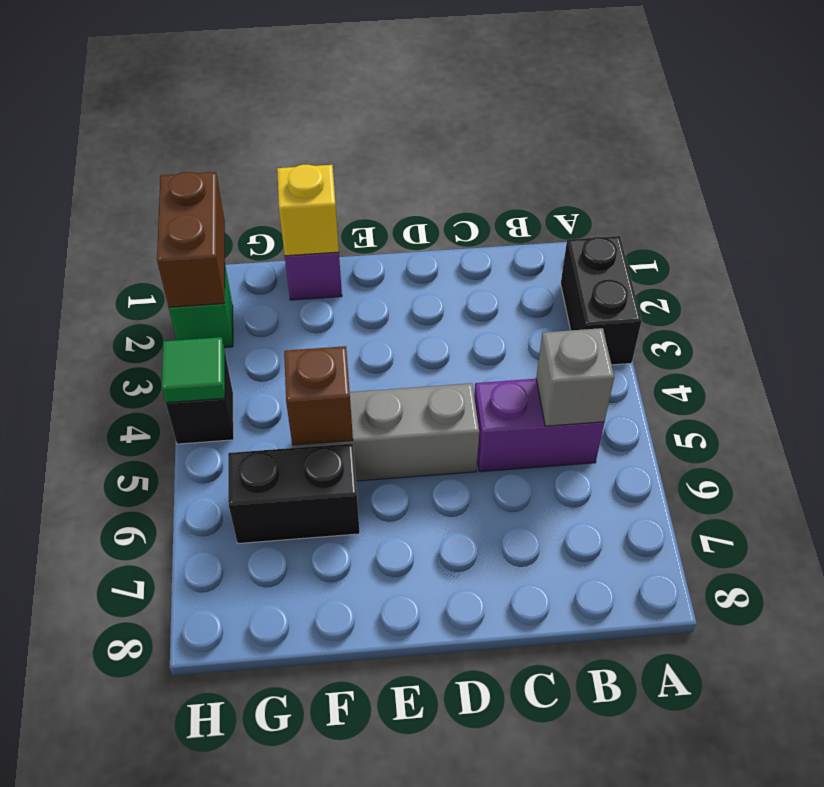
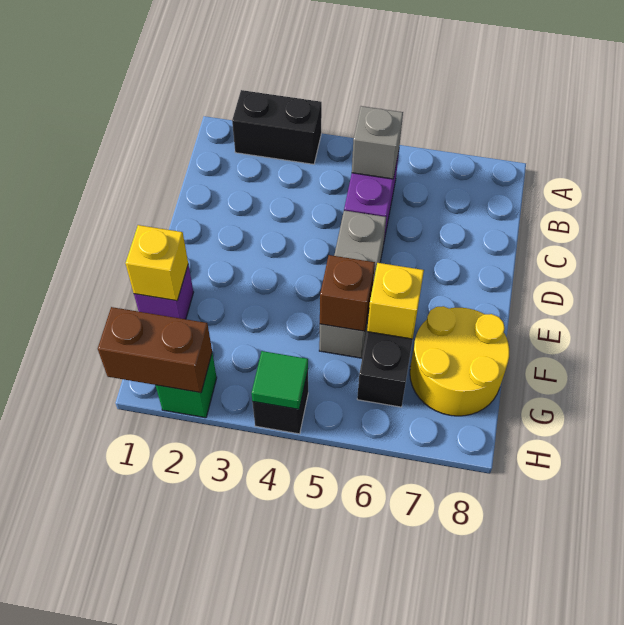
none -> yellow brick F6 level 2
none -> yellow round brick F7:G8 level 1

